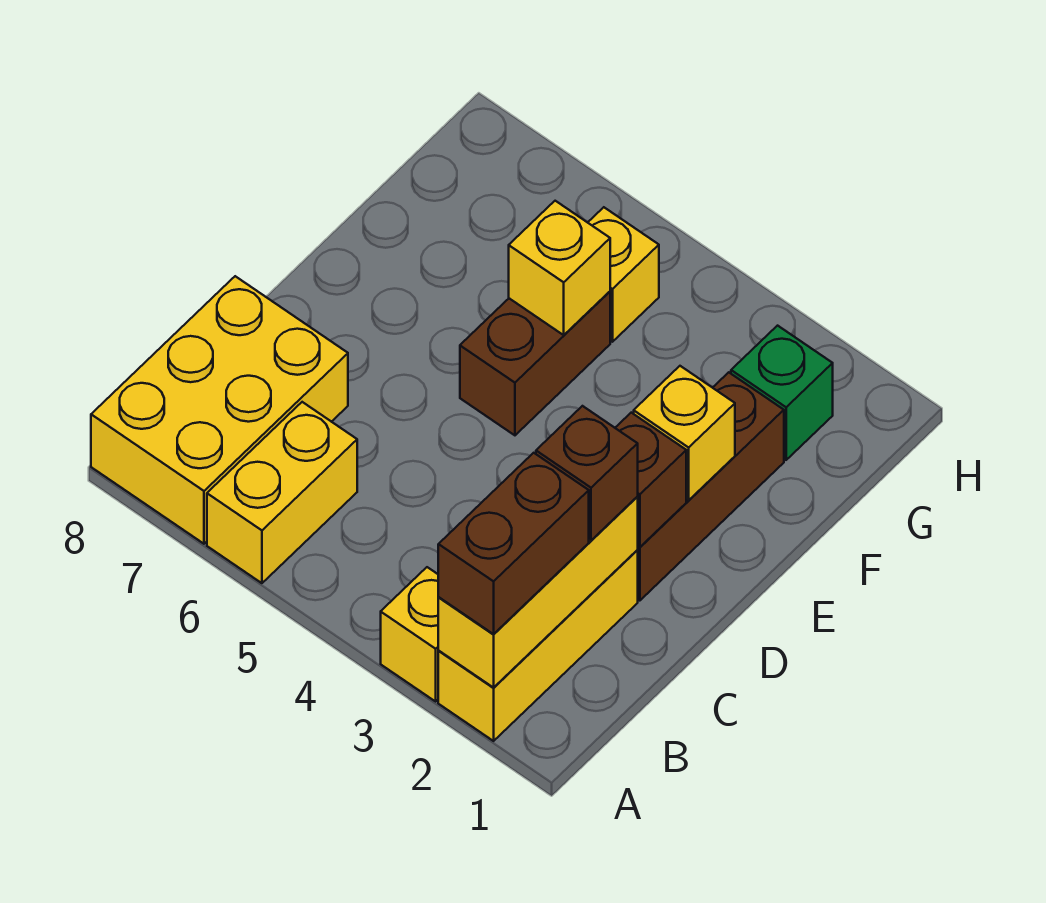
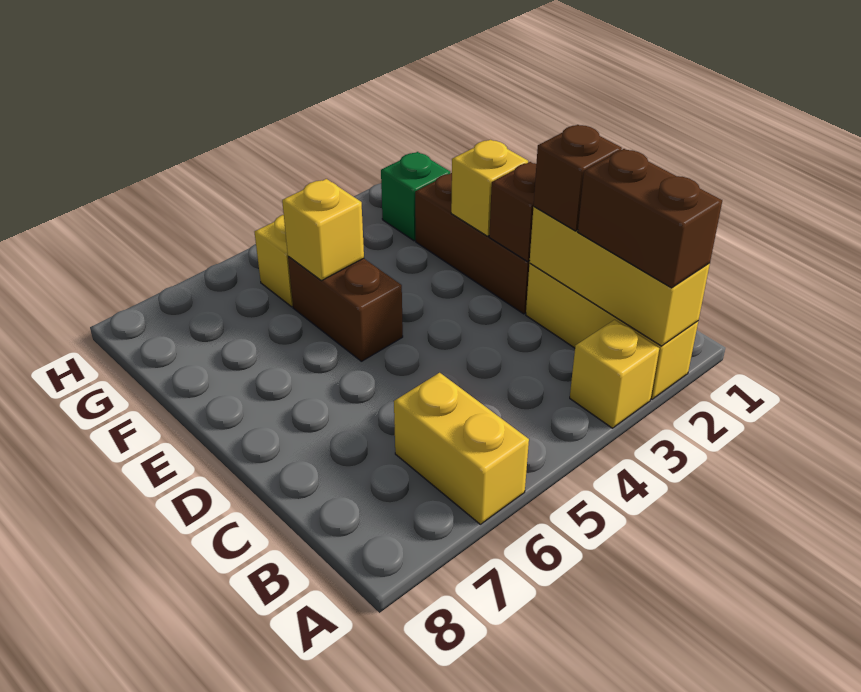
yellow brick A7:C8 level 1 -> none

